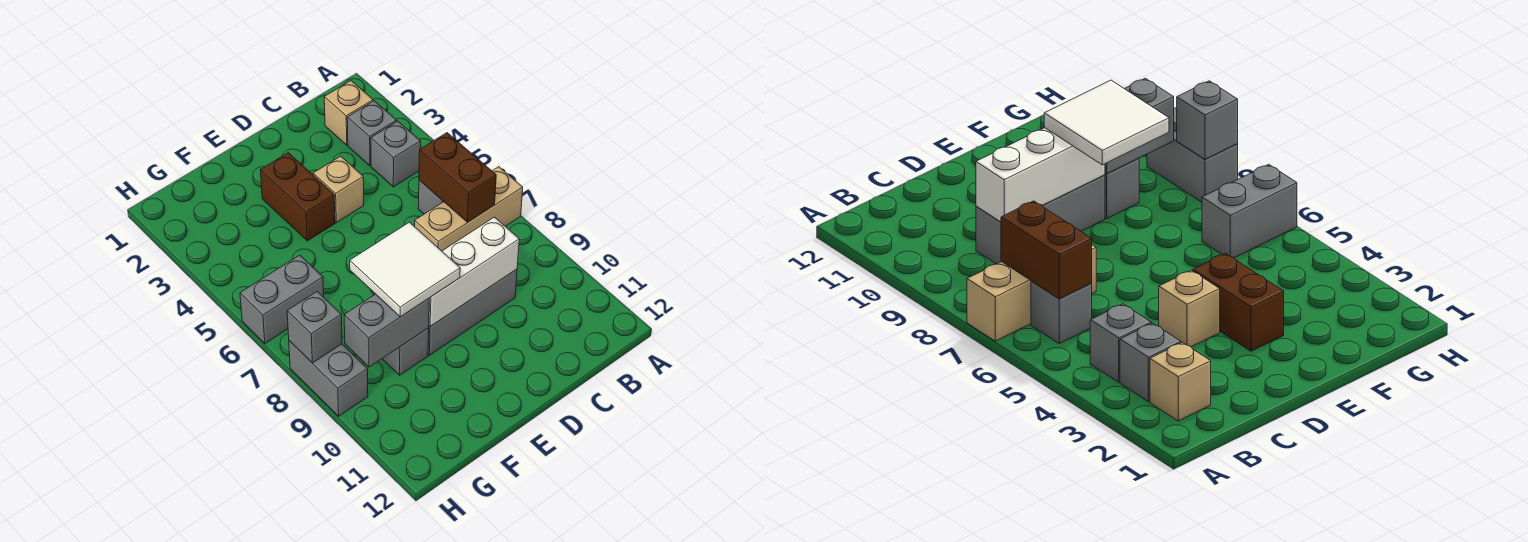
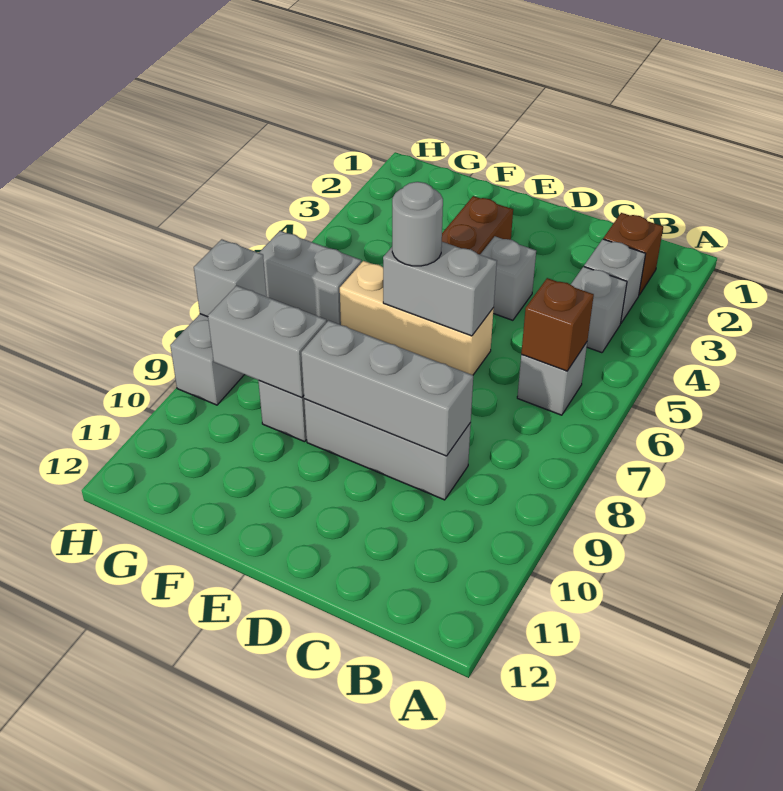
tan brick A7:C7 level 1 -> tan brick D6:F6 level 1
tan brick B2 level 1 -> brown brick B2 level 1
brown brick B6:B7 level 2 -> brown brick B6 level 2
white brick C9:E9 level 2 -> grey brick C9:E9 level 2
tan brick D4 level 1 -> grey brick D4 level 1
none -> grey brick D6:E6 level 2
none -> grey round brick E6 level 3
white tile E8:F9 level 3 -> none

